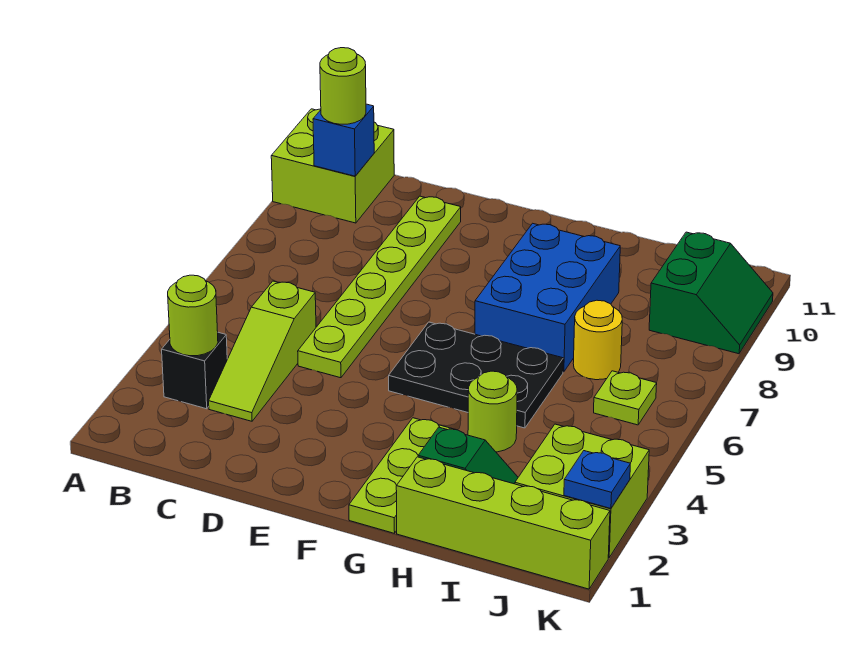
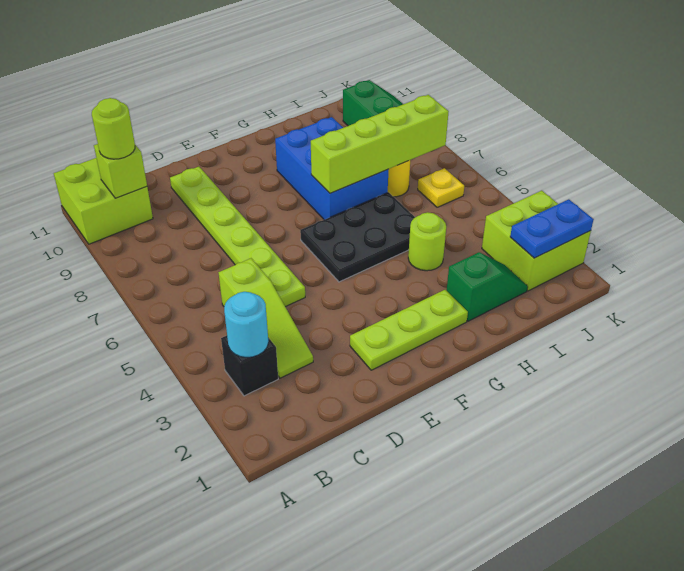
lime round brick B3 level 2 -> cyan round brick B3 level 2
blue brick B10 level 2 -> lime brick B10 level 2
lime plate G1:G3 level 1 -> lime plate E2:G2 level 1
lime brick H1:K1 level 1 -> lime brick G7:J7 level 2
lime plate J6 level 1 -> yellow plate J6 level 1
blue plate K2 level 2 -> blue plate J2:K2 level 2

